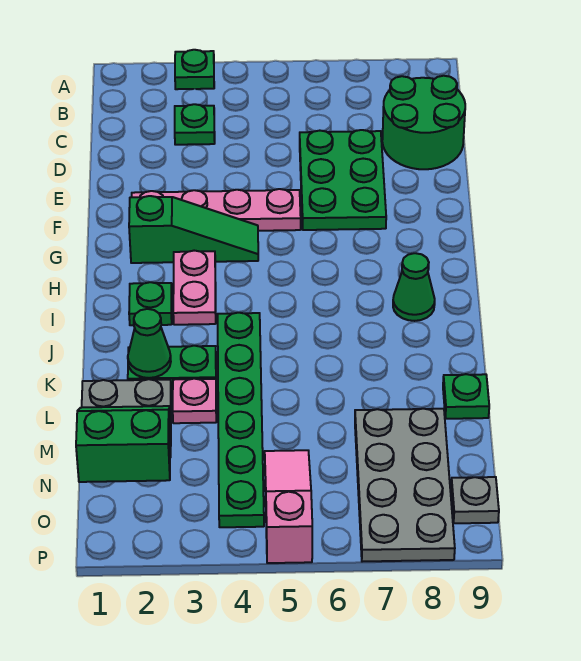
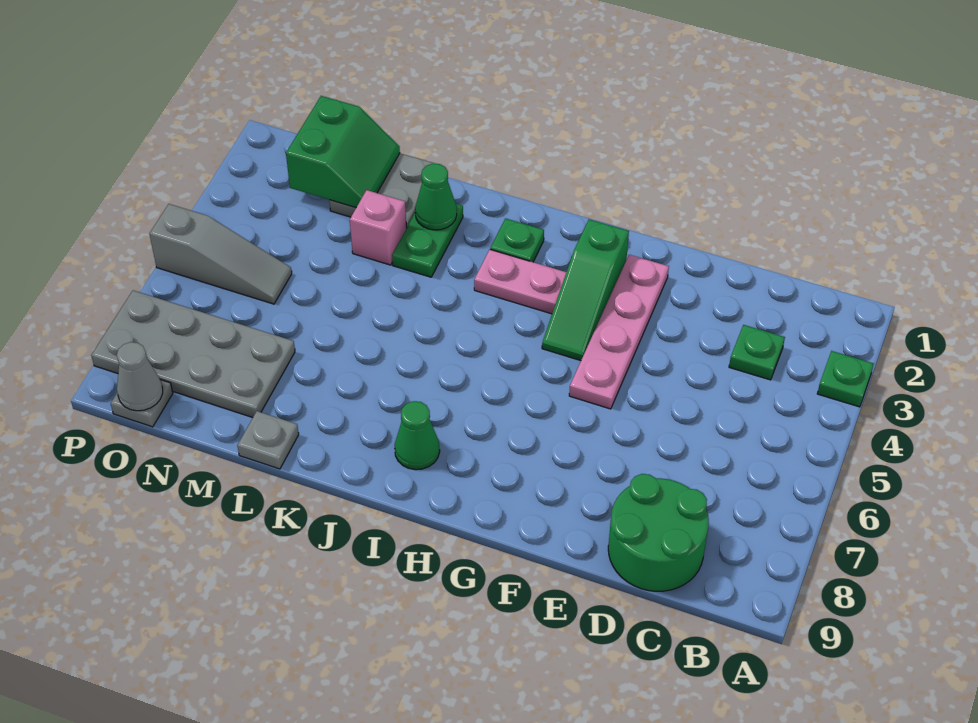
green plate D6:F7 level 1 -> none
green plate J4:O4 level 1 -> none
pink plate L3 level 1 -> pink brick L3 level 1
green plate L9 level 1 -> grey plate L9 level 1
pink slope N5:P5 level 1 top P -> grey slope N5:P5 level 1 top P
none -> grey cone O9 level 2

